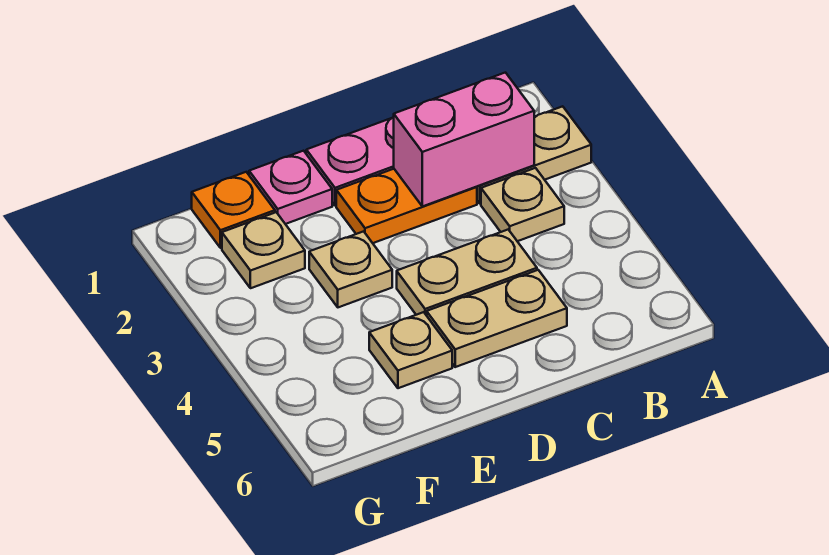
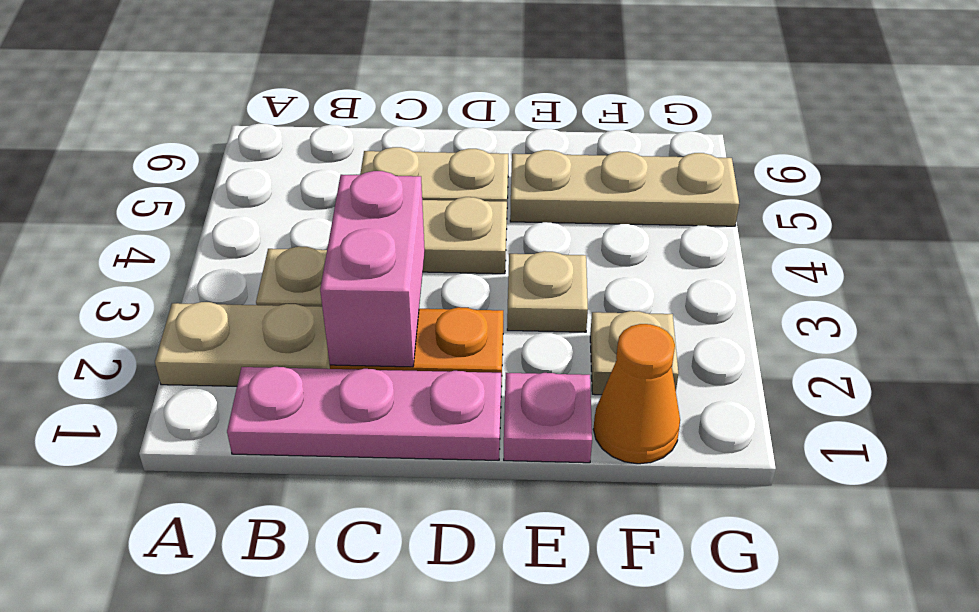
pink brick B2:C2 level 2 -> pink brick C2:C3 level 2
tan plate E5 level 1 -> tan plate E5:G5 level 1
orange plate F1 level 1 -> orange cone F1 level 1

